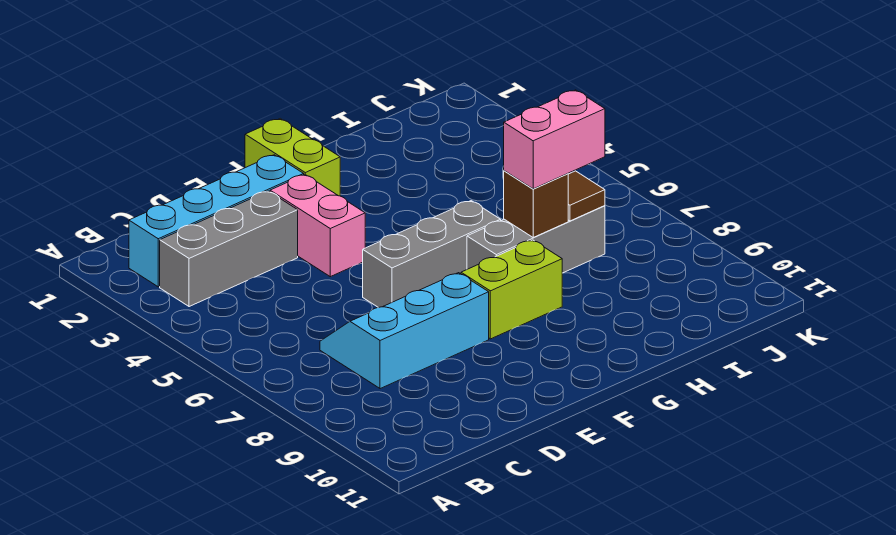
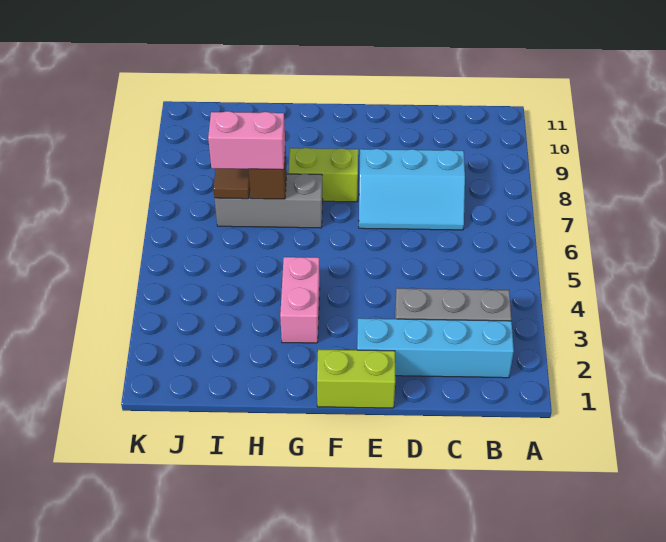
pink brick E3:E4 level 1 -> pink brick G3:G4 level 1
grey brick E6:G6 level 1 -> none
lime brick F1:F2 level 1 -> lime brick E1:F1 level 1

